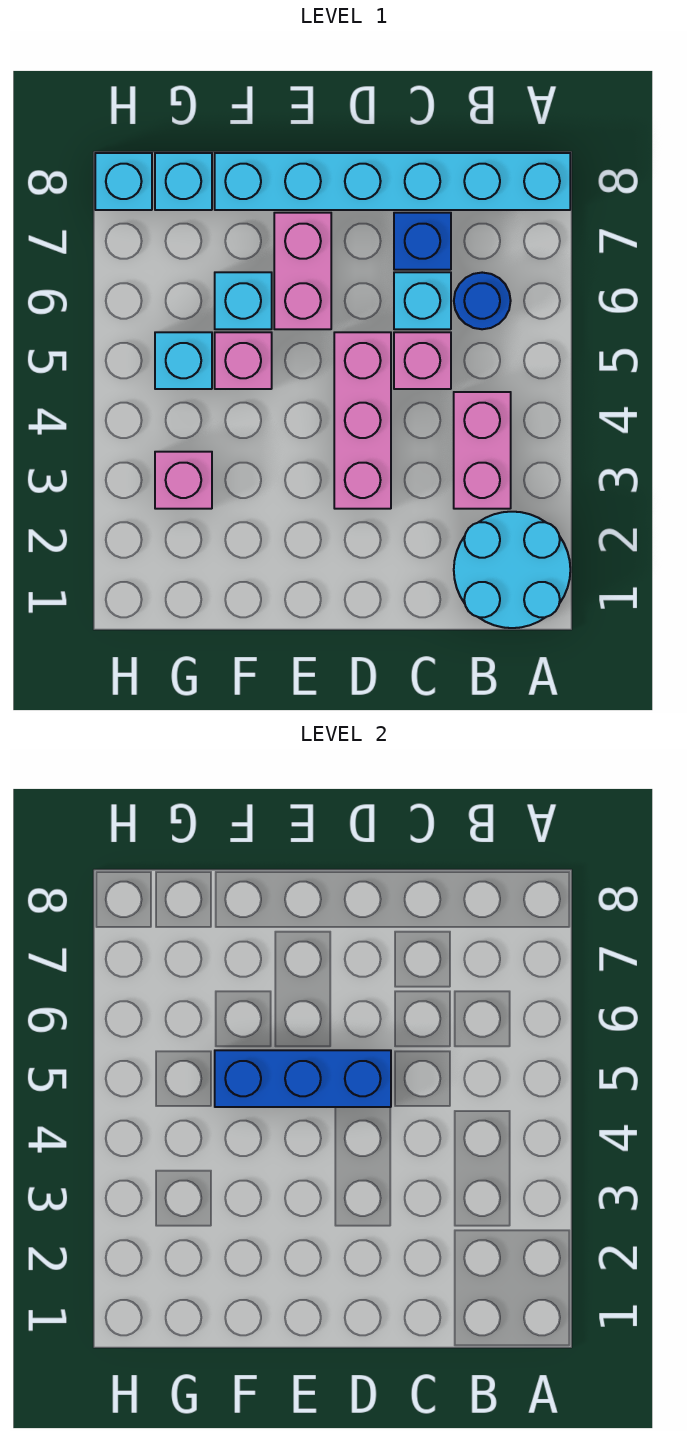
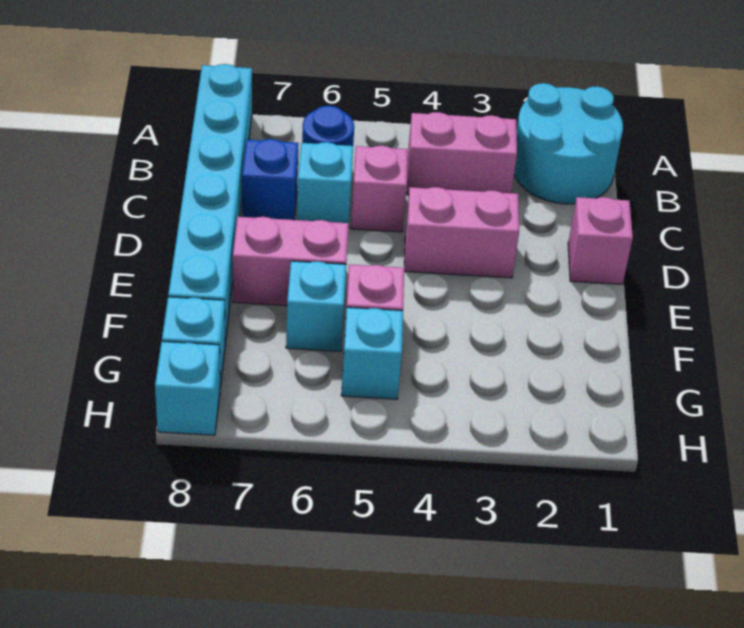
pink brick D3:D5 level 1 -> pink brick D3:D4 level 1
blue brick D5:F5 level 2 -> none
pink brick G3 level 1 -> pink brick D1 level 1

